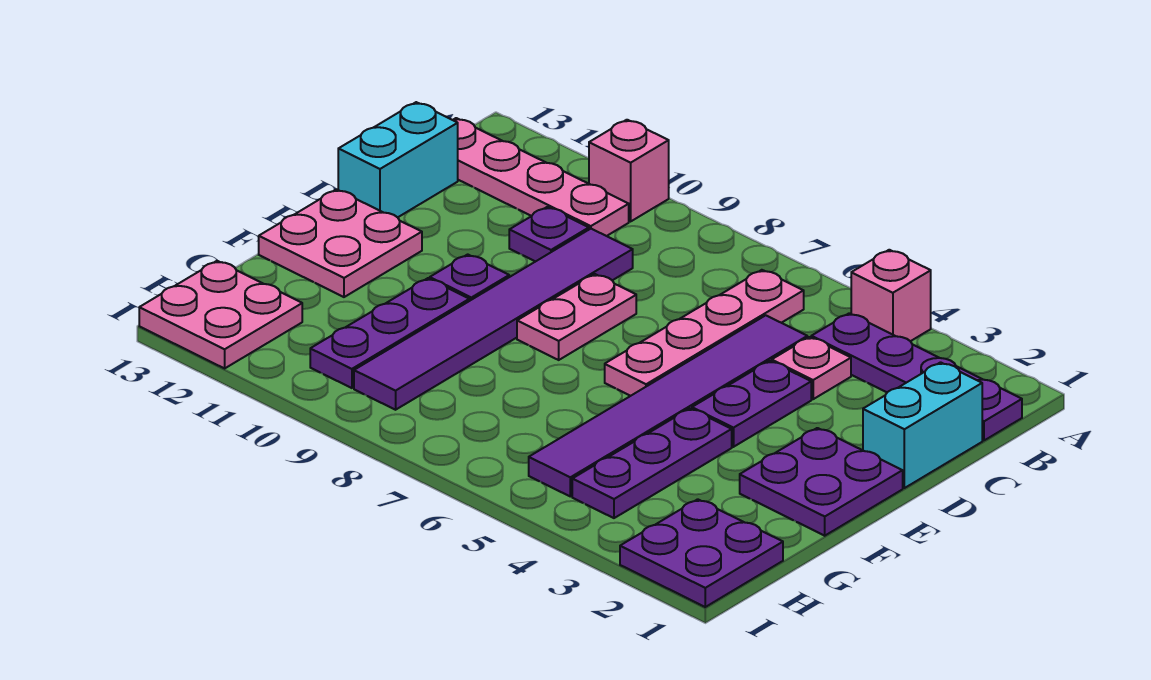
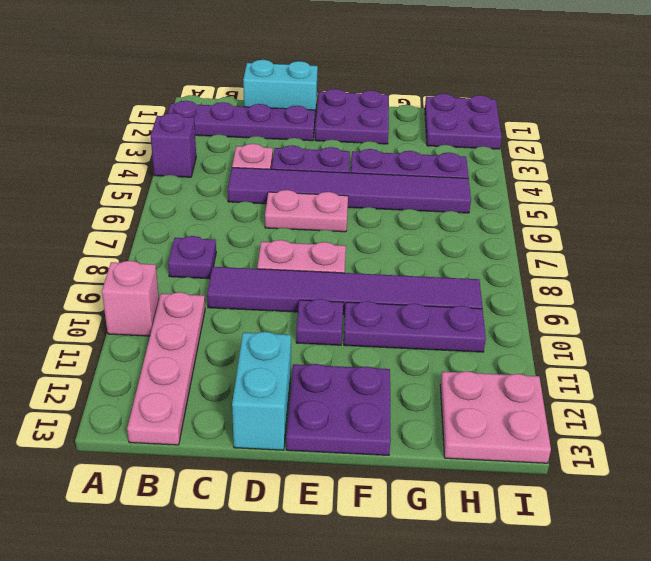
pink brick A4 level 1 -> purple brick A4 level 1
purple plate B1:B4 level 1 -> purple plate A2:D2 level 1
pink plate B6:E6 level 1 -> pink plate D6:E6 level 1
purple plate C10 level 1 -> purple plate B8 level 1
cyan brick C13:D13 level 1 -> cyan brick D12:D13 level 1
pink plate E12:F13 level 1 -> purple plate E12:F13 level 1

